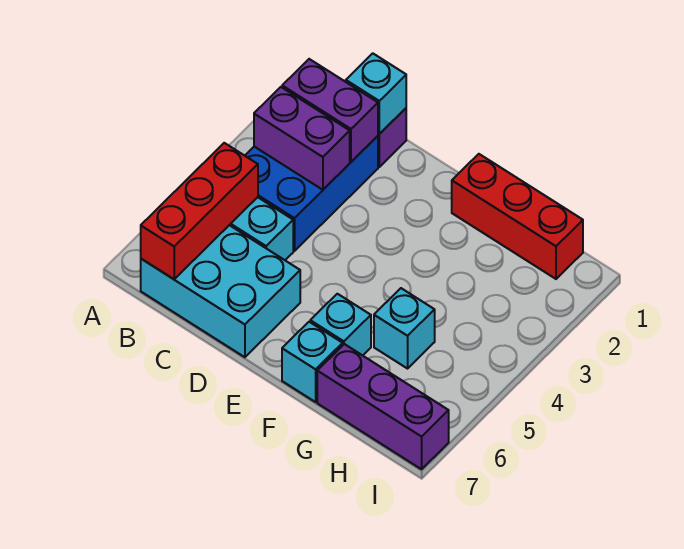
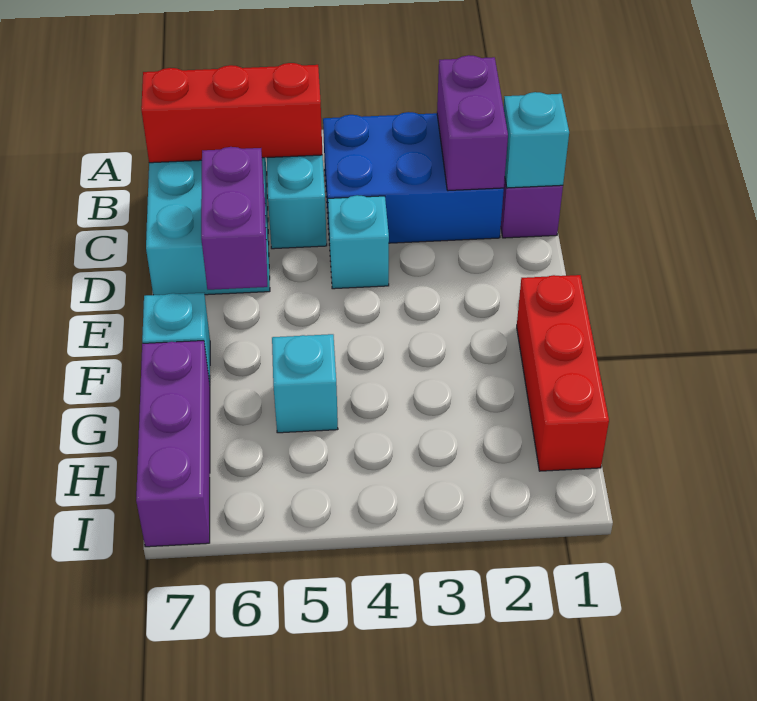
purple brick B3:C3 level 2 -> purple brick D6:E6 level 2
cyan brick F6 level 1 -> cyan brick D4 level 1

